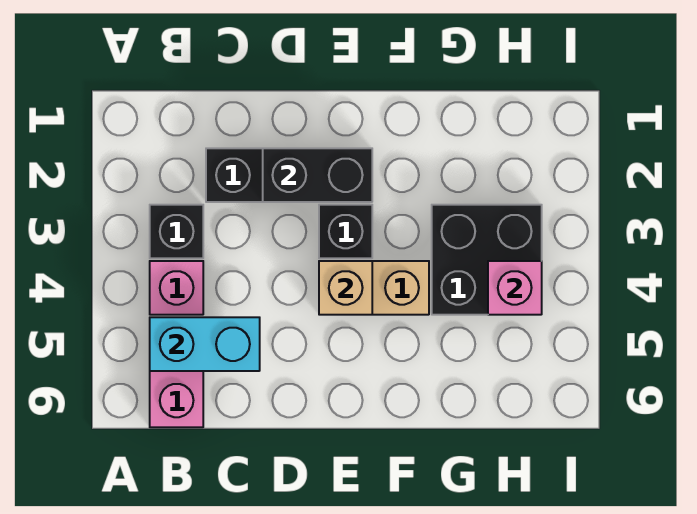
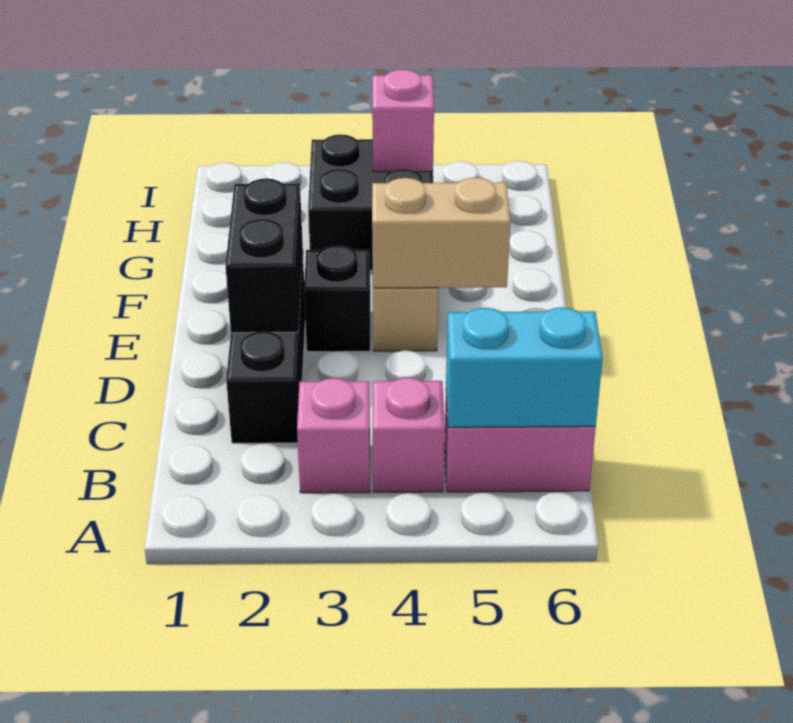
black brick B3 level 1 -> pink brick B3 level 1
cyan brick B5:C5 level 2 -> cyan brick B5:B6 level 2
tan brick E4 level 2 -> tan brick E4:E5 level 2

